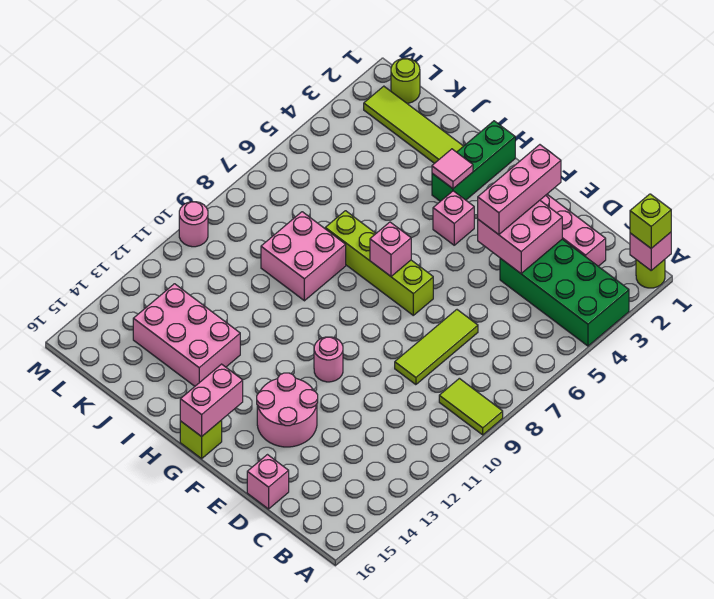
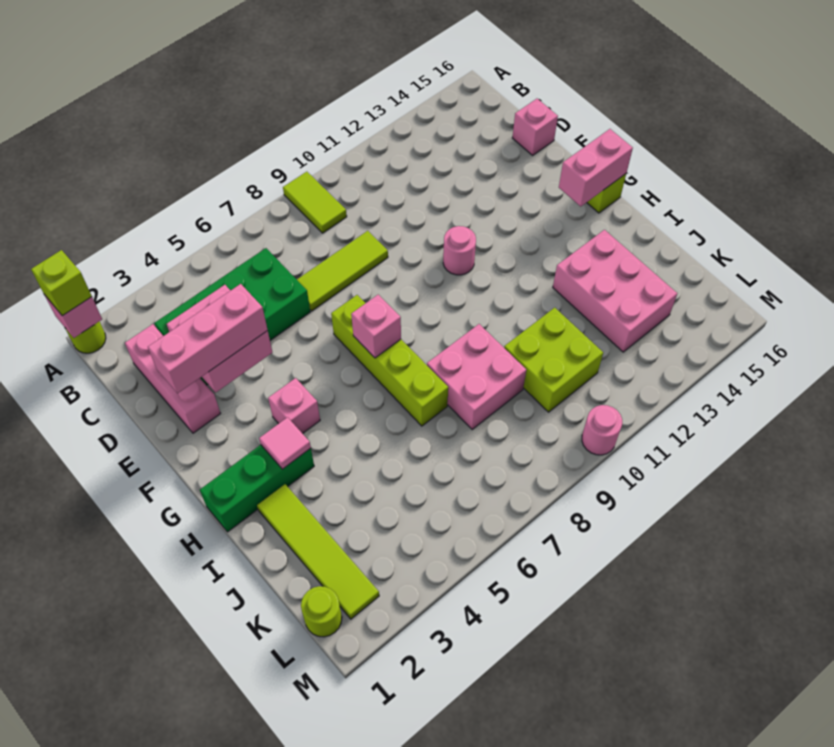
green brick A3:D4 level 1 -> green brick C3:D6 level 1
pink round brick E13:F14 level 1 -> none
none -> lime brick J10:K11 level 1

